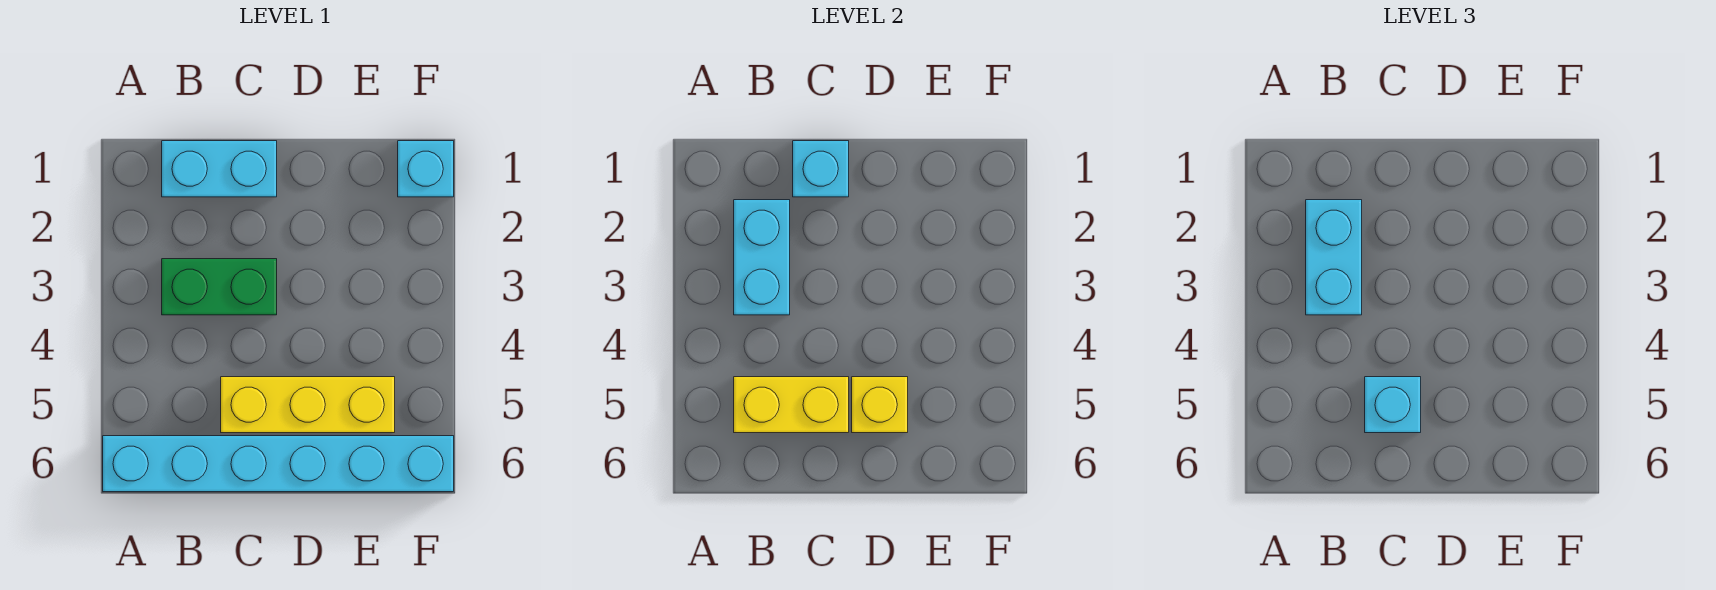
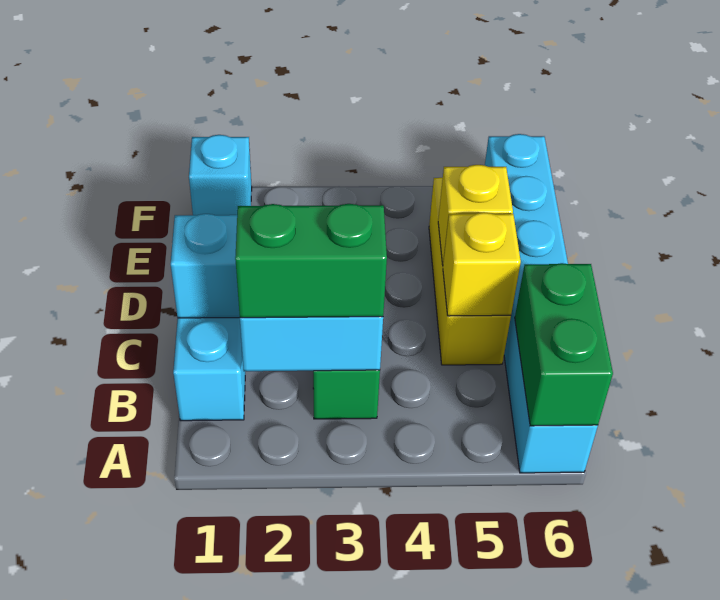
none -> green brick A6:B6 level 2
cyan brick B2:B3 level 3 -> green brick B2:B3 level 3
yellow brick B5:C5 level 2 -> yellow brick C5 level 2
cyan brick C5 level 3 -> none

